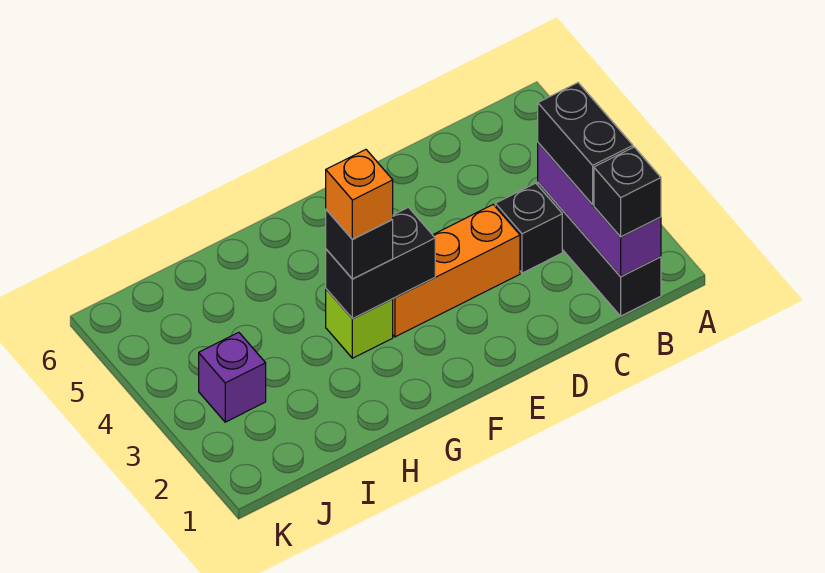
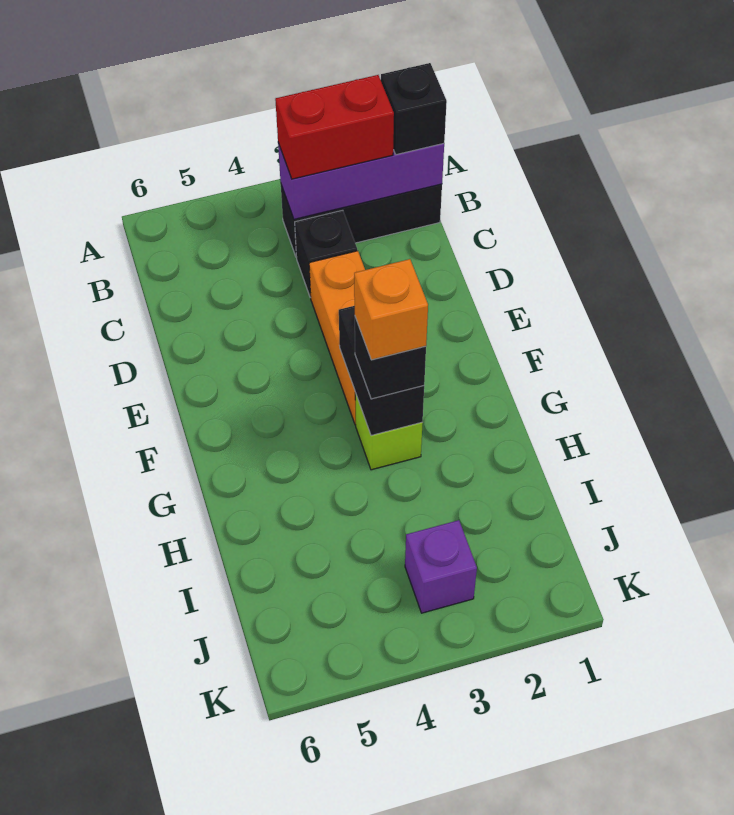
black brick B2:B3 level 3 -> red brick B2:B3 level 3

